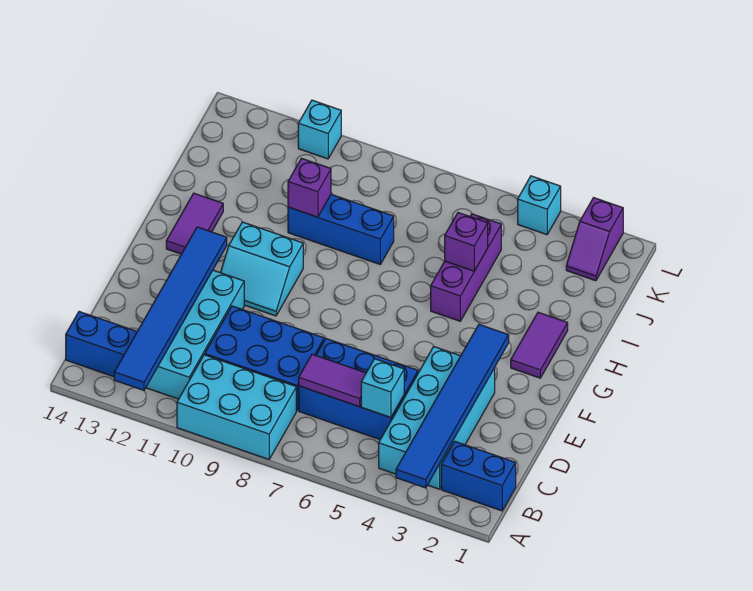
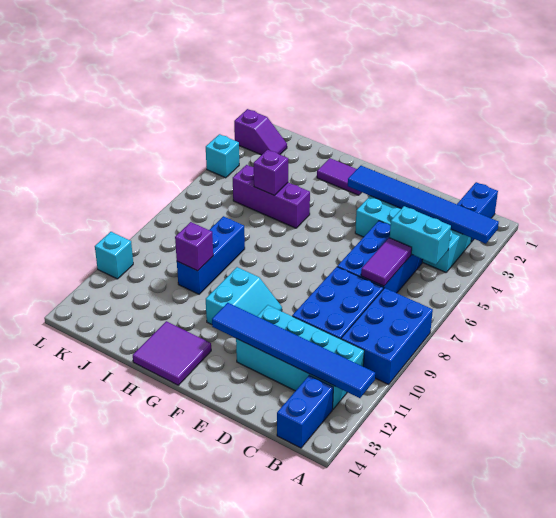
cyan brick A8:B10 level 1 -> blue brick A8:B10 level 1
cyan brick C5 level 2 -> cyan brick B5:C5 level 2
purple tile G13:H13 level 1 -> purple tile G13:H14 level 1

